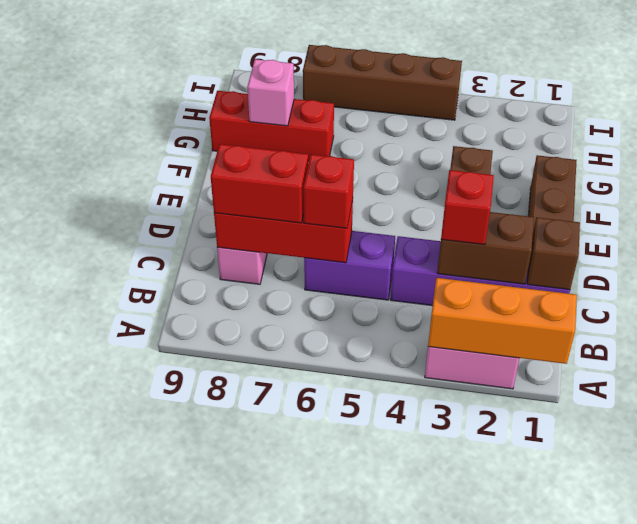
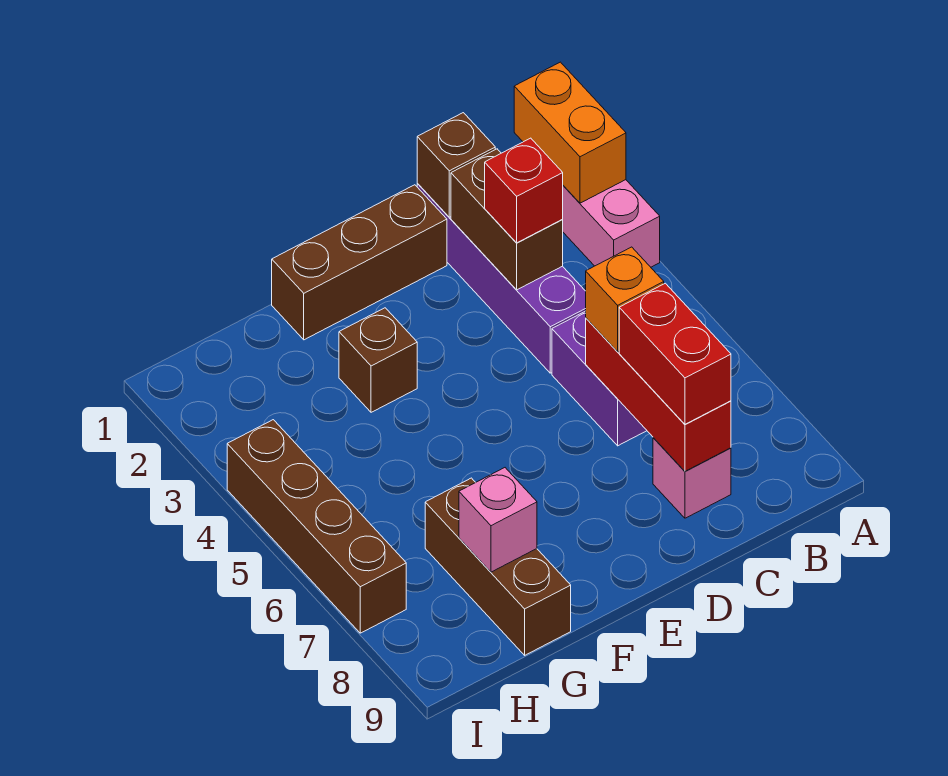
orange brick A1:A3 level 2 -> orange brick A1:A2 level 2
red brick C6 level 3 -> orange brick C6 level 3
red brick G7:G9 level 1 -> brown brick G7:G9 level 1

